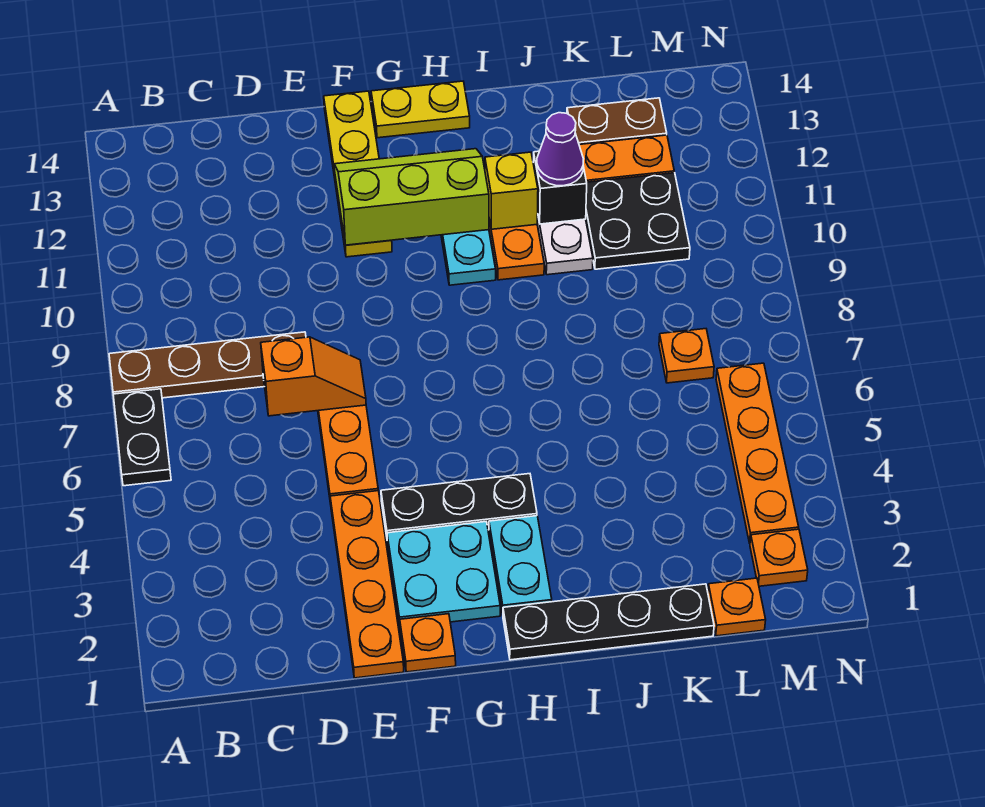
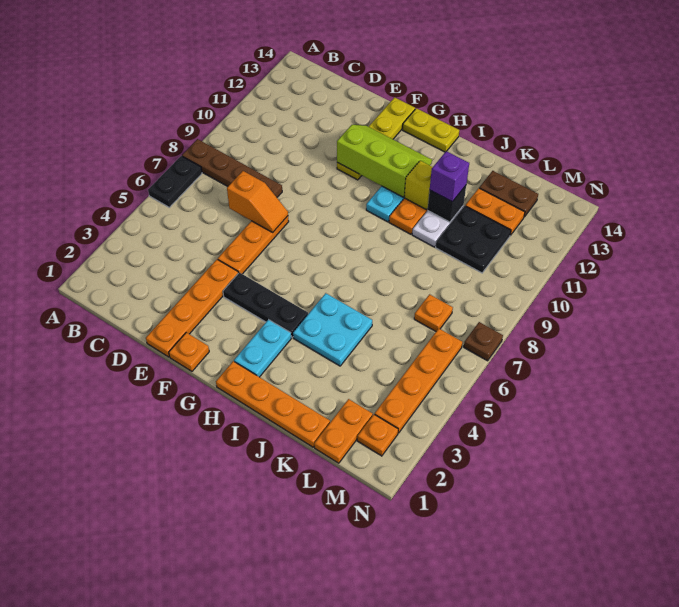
cyan plate F2:G3 level 1 -> cyan plate I4:J5 level 1
black plate H1:K1 level 1 -> orange plate H1:K1 level 1
purple cone J11 level 3 -> purple brick J11 level 3
orange plate L1 level 1 -> orange plate L1:L2 level 1
none -> brown plate N7 level 1

